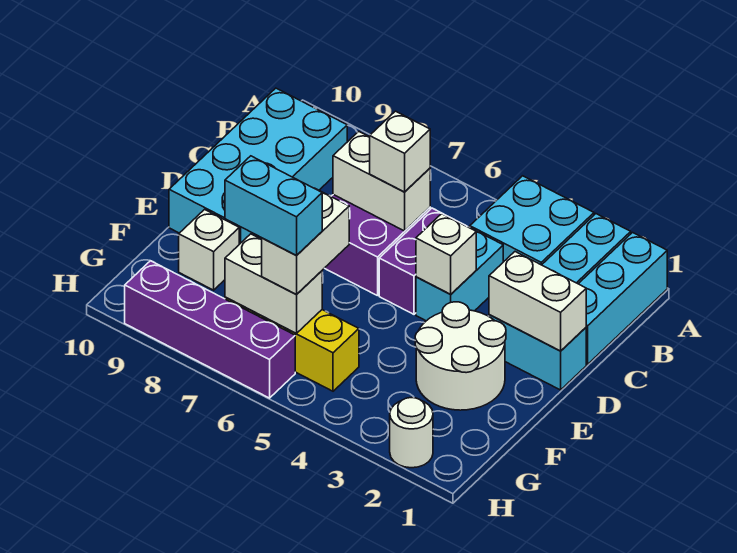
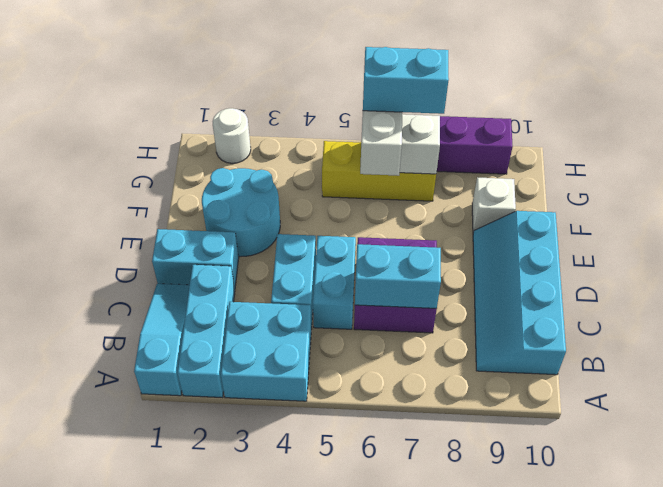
cyan brick A1:C1 level 1 -> cyan slope A1:C1 level 1 top A
cyan brick B9:E10 level 1 -> cyan slope B9:E10 level 1 top 10
purple brick C5:D5 level 1 -> cyan brick C5:D5 level 1
white brick C6:C7 level 2 -> cyan brick C6:C7 level 2
white brick C6 level 3 -> none
white brick D1:D2 level 2 -> none
white brick D4 level 2 -> none
white round brick E2:F3 level 1 -> cyan round brick E2:F3 level 1

